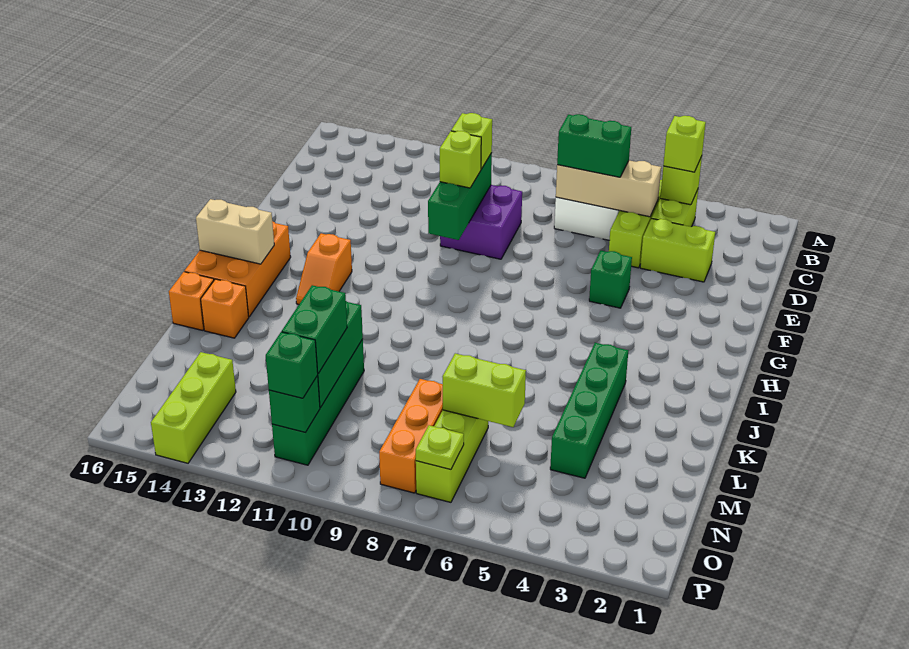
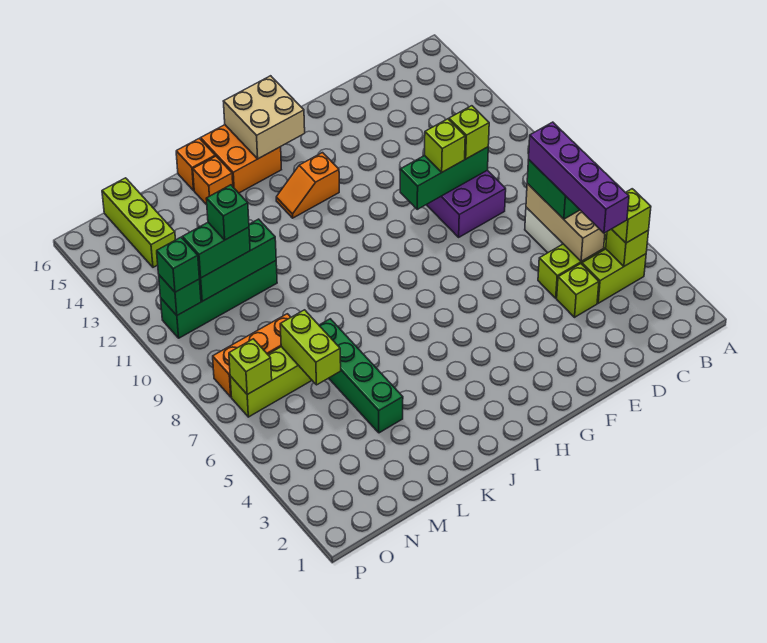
none -> purple brick C4:C7 level 4
lime brick D3:D4 level 1 -> lime brick D4 level 1
green brick F5 level 1 -> green brick M11 level 4
orange brick H15:J16 level 1 -> orange brick I15:J16 level 1
tan brick I15:I16 level 2 -> tan brick H15:I16 level 2
green brick J4:M4 level 1 -> green brick L4:L7 level 1
lime brick N14:P14 level 1 -> lime brick N14:N16 level 1
lime plate O7 level 2 -> lime brick O7 level 2

